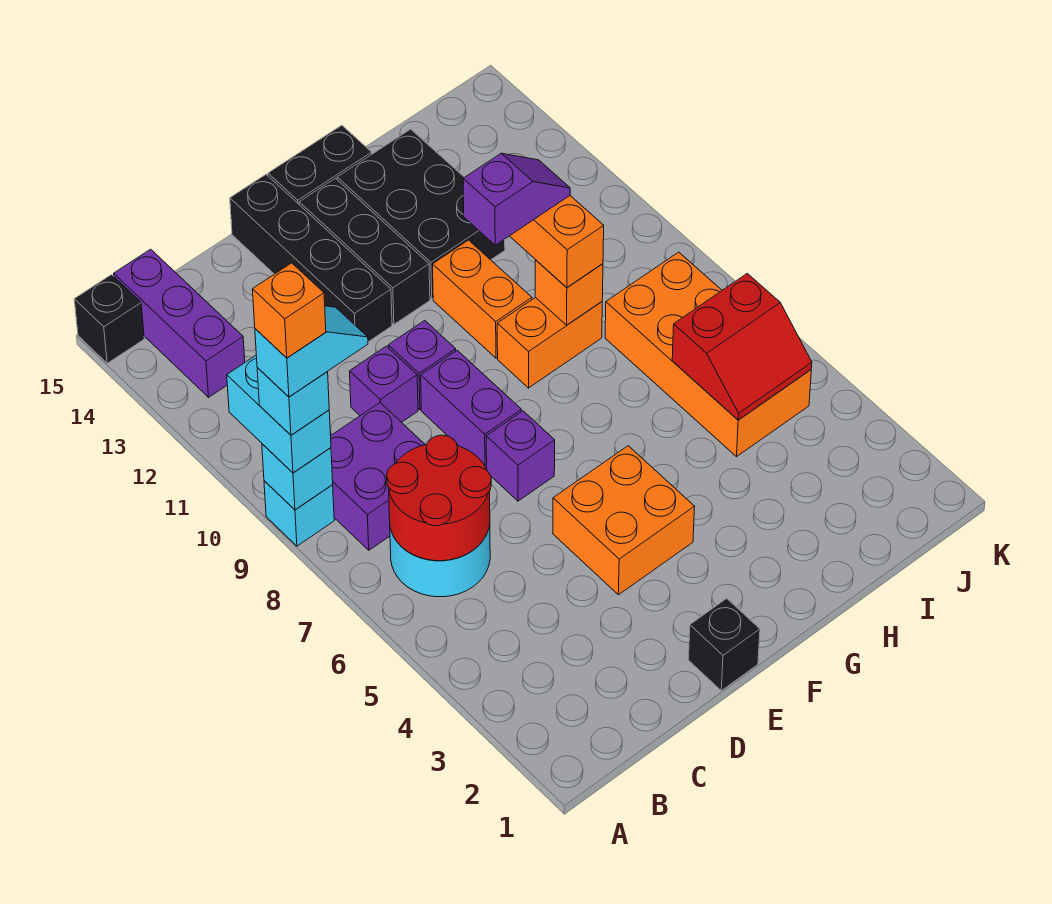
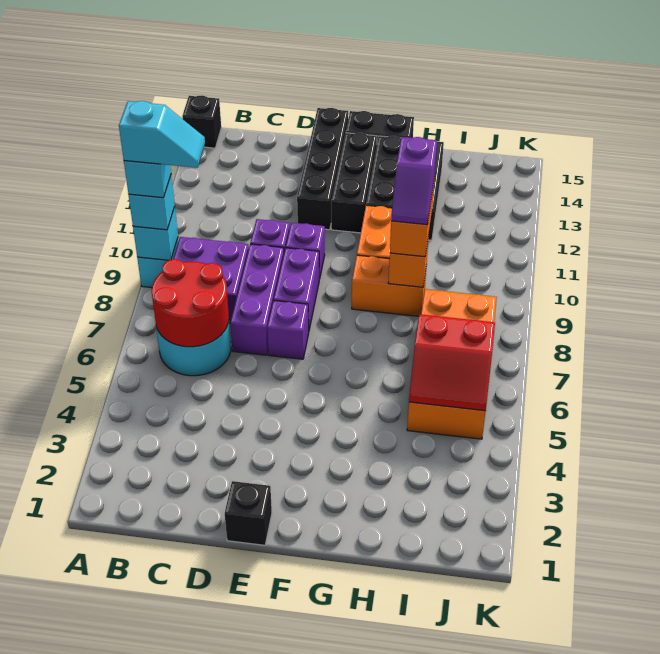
cyan brick A9:A10 level 3 -> cyan brick A9 level 3
orange brick A9 level 6 -> none
purple brick B13:B15 level 1 -> purple brick D7:D9 level 1
orange brick E4:F5 level 1 -> none
purple slope G10:H10 level 4 top G -> purple slope H9:H10 level 4 top 10

